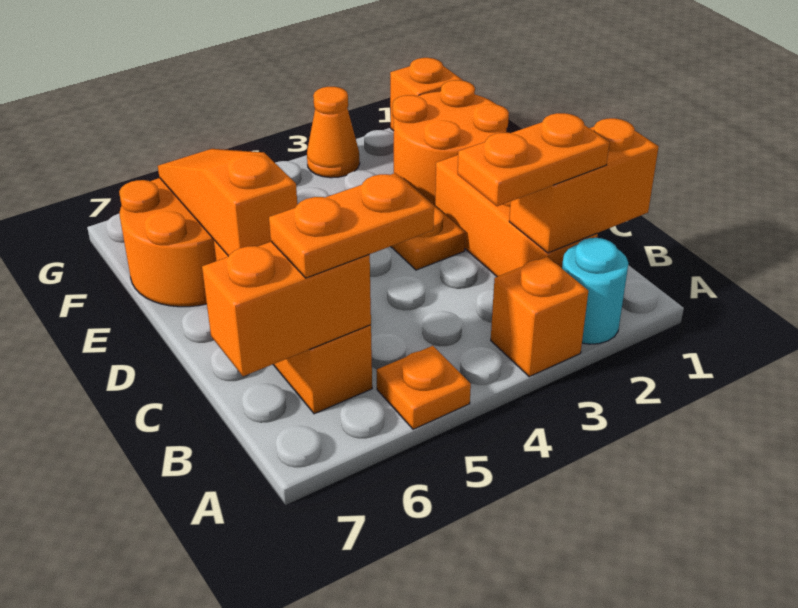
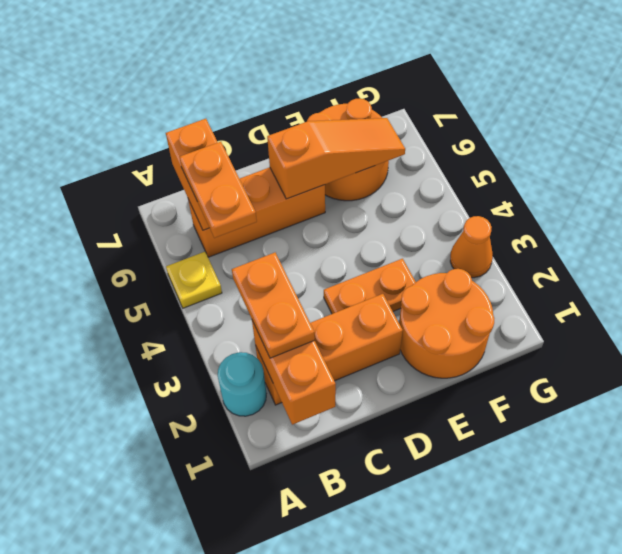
orange brick A3 level 1 -> none
orange plate A5 level 1 -> yellow plate A5 level 1
orange brick G1 level 1 -> none

